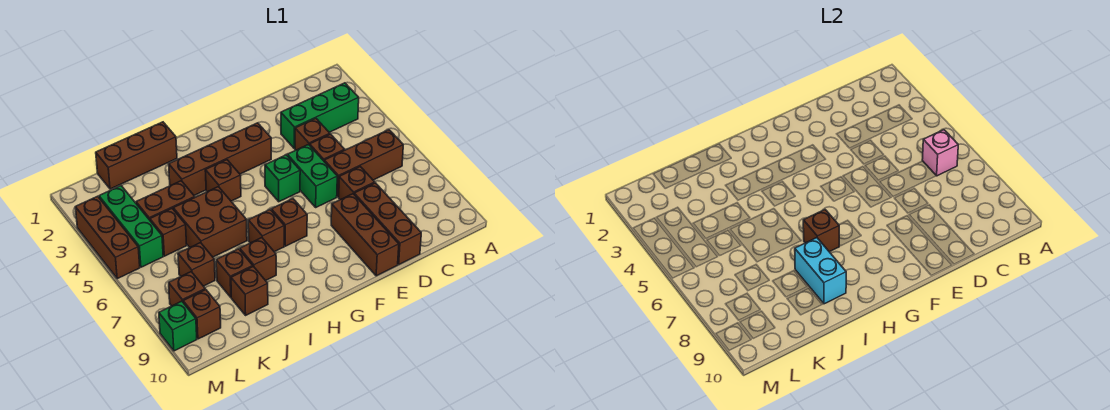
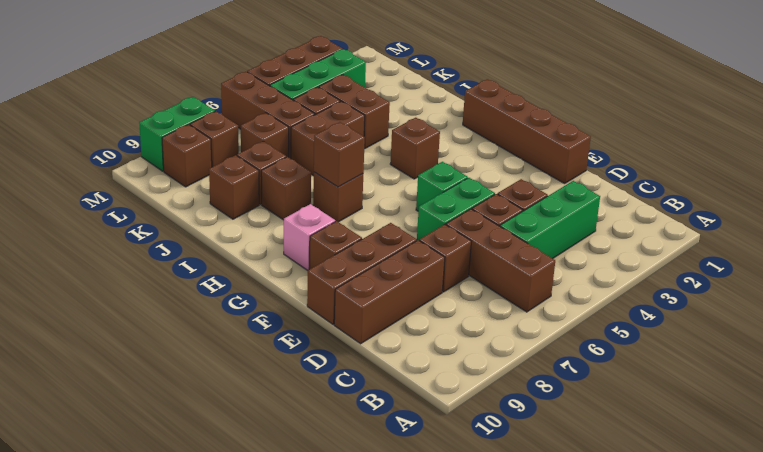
green brick B3:D3 level 1 -> green brick C3:C5 level 1
pink brick B6 level 2 -> pink brick G9 level 1
brown brick F3:I3 level 1 -> brown brick E1:H1 level 1
brown brick G7 level 1 -> brown brick F9 level 1
brown brick I1:K1 level 1 -> brown brick K6:M6 level 1
brown brick I5:J6 level 1 -> brown brick J5:J6 level 1
cyan brick I8:I9 level 2 -> none
green brick M9 level 1 -> green brick M8:M9 level 1

